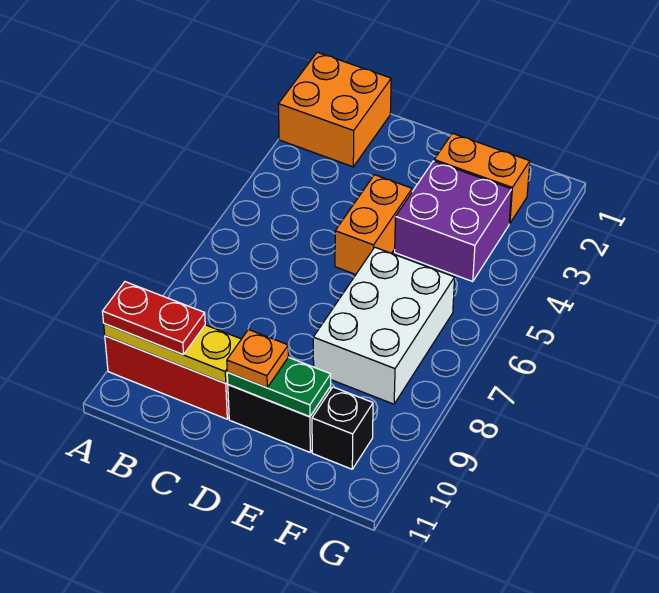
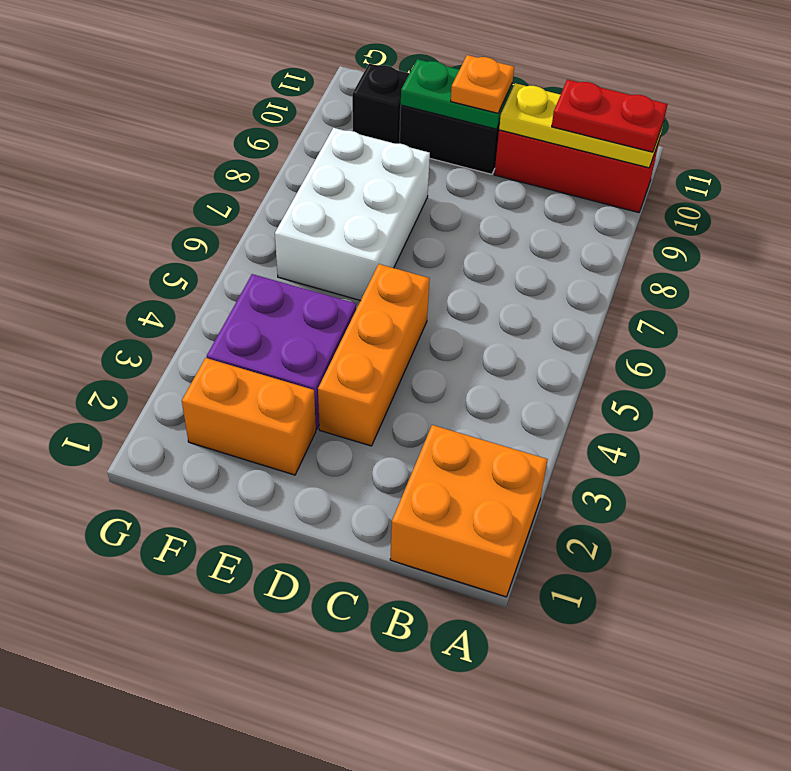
orange brick D4:D5 level 1 -> orange brick D3:D5 level 1

